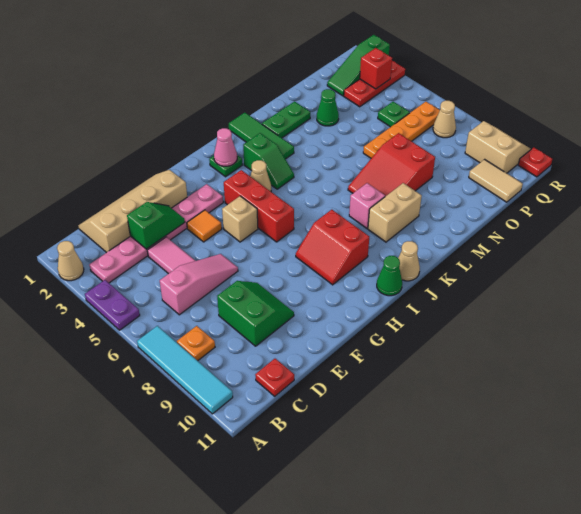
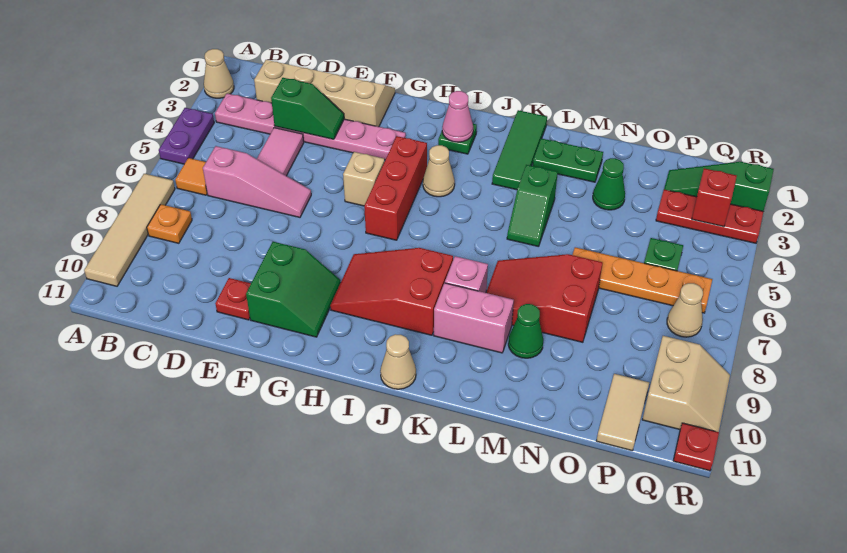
cyan tile A7:A10 level 1 -> tan tile A7:A10 level 1
red plate C11 level 1 -> red plate E10 level 1
green slope D8:E9 level 1 top D -> green slope F9:G10 level 1 top F
orange tile F4 level 1 -> orange tile B6 level 1
red slope H8:I9 level 1 top I -> red slope H8:J9 level 1 top J
green cone I11 level 1 -> green cone M9 level 1
green slope J3:J4 level 1 top 3 -> green slope L4:L5 level 1 top 4
tan brick K9:L9 level 1 -> pink brick K9:L9 level 1

